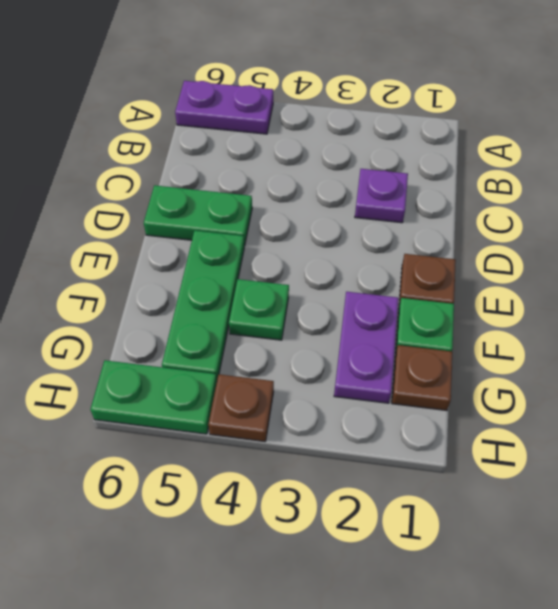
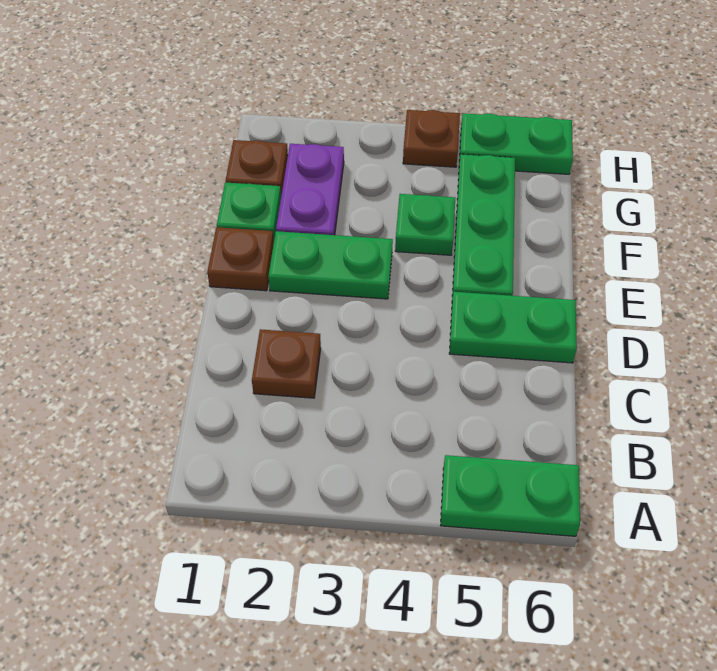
purple plate A5:A6 level 1 -> green plate A5:A6 level 1
purple plate C2 level 1 -> brown plate C2 level 1
none -> green plate E2:E3 level 1

